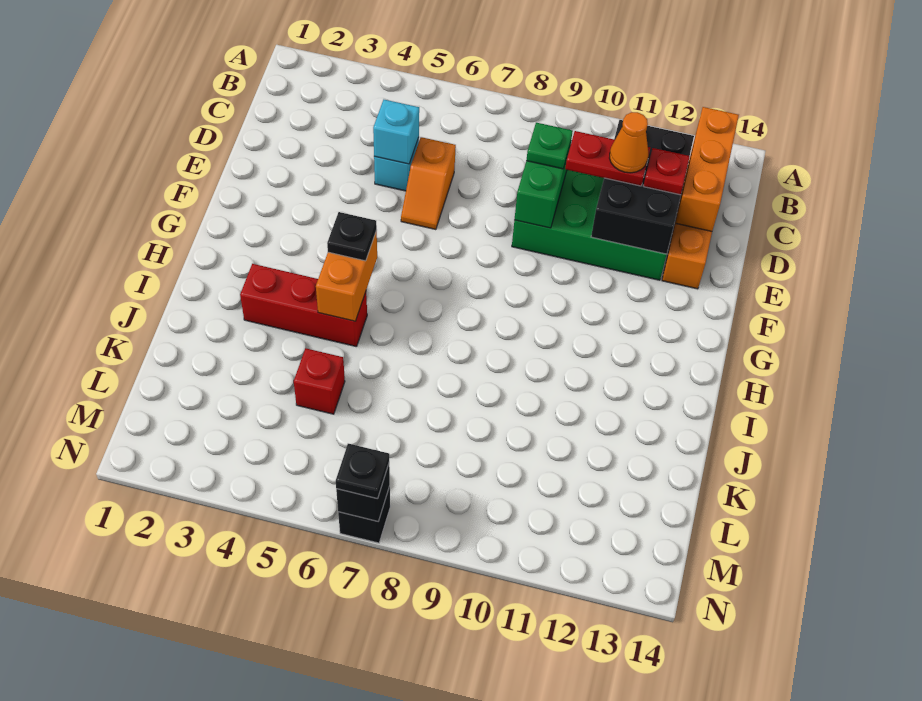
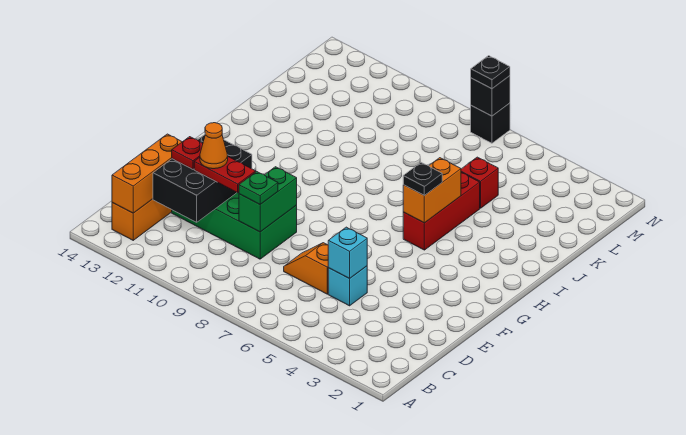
orange slope D6:E6 level 1 top D -> orange slope D6:D7 level 1 top 6
red brick I3:I5 level 1 -> red brick H5:J5 level 1

